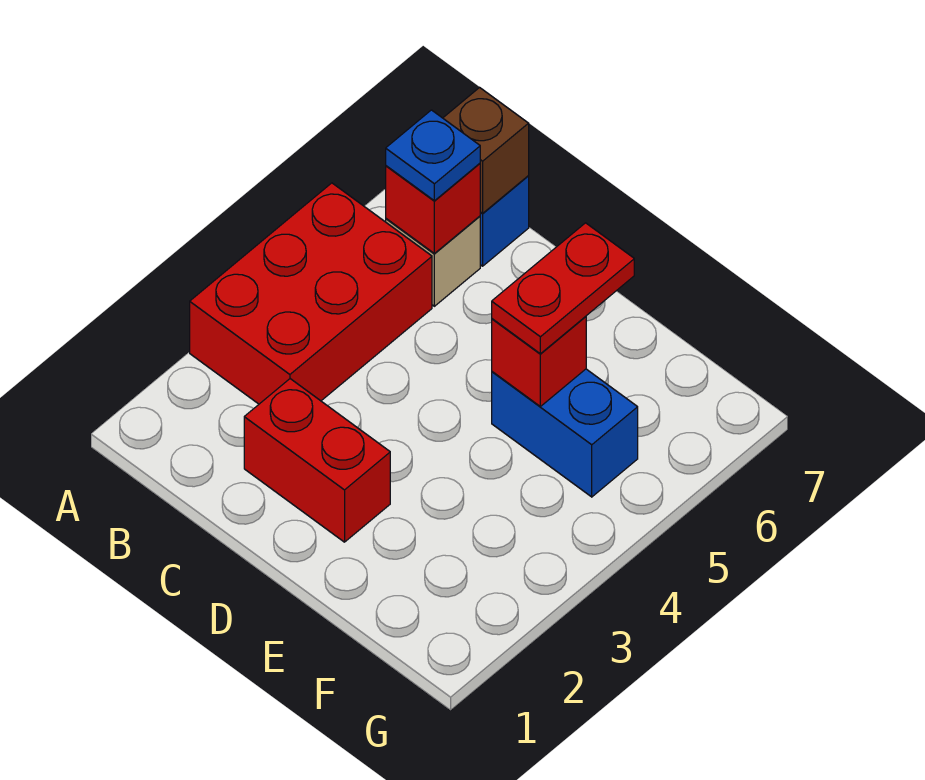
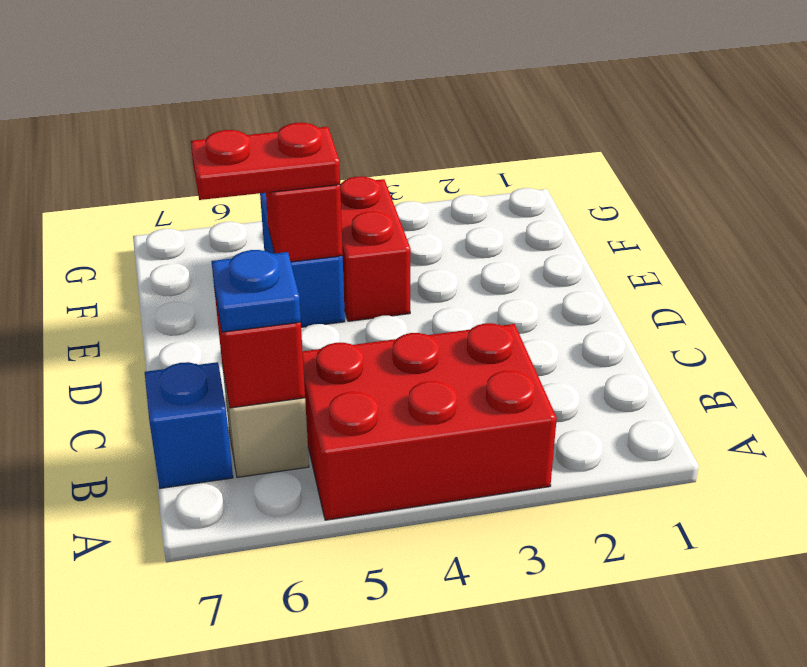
brown brick B7 level 2 -> none
red brick C2:D2 level 1 -> red brick E4:F4 level 1

